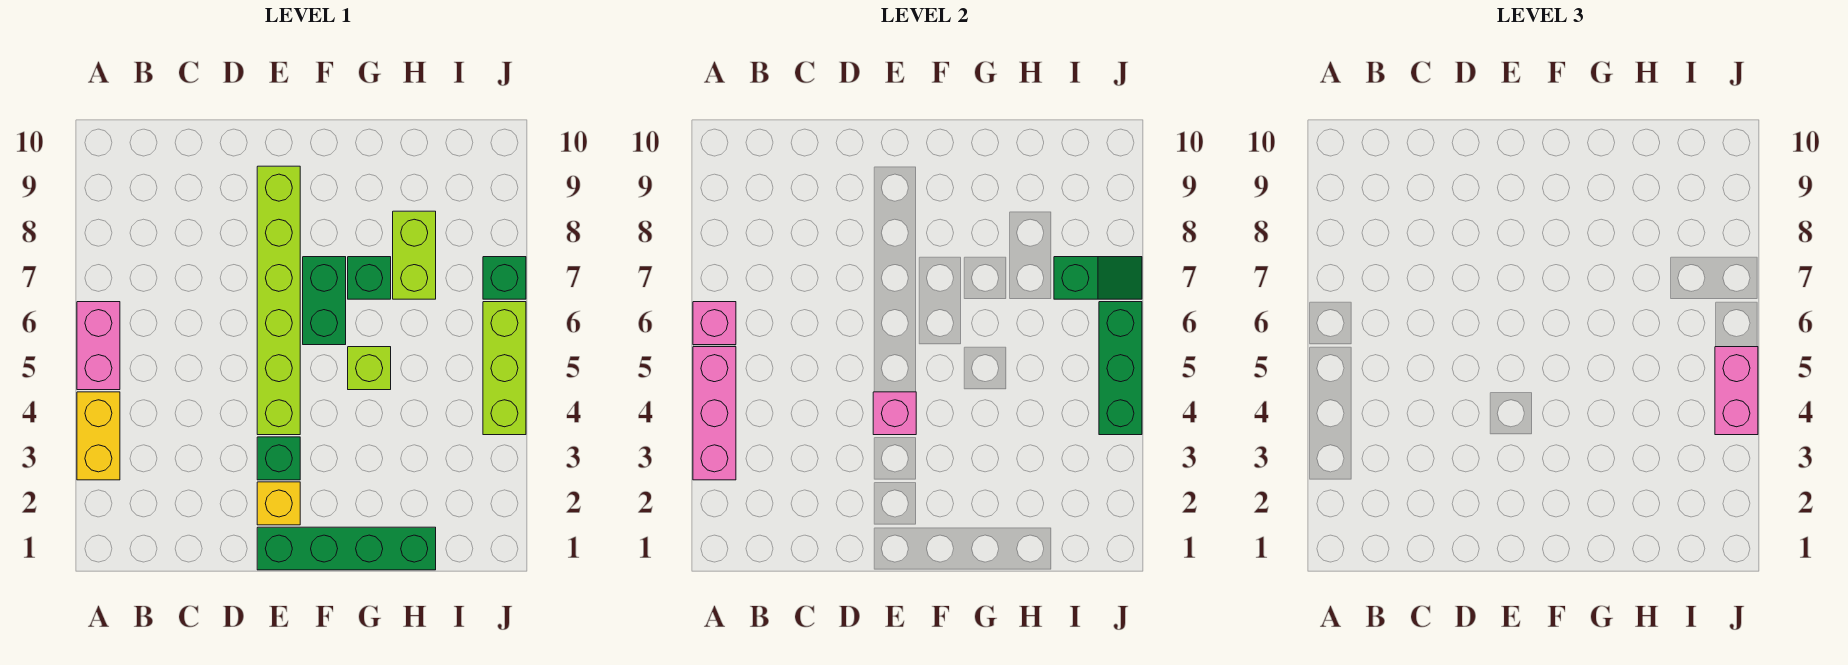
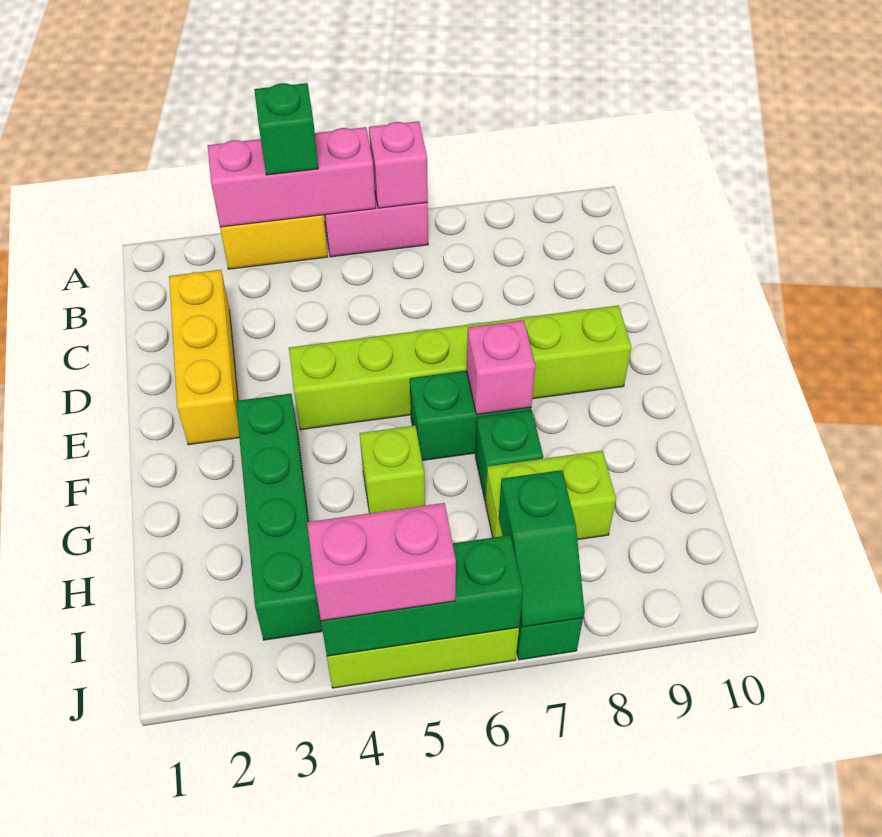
green brick E1:H1 level 1 -> green brick F3:I3 level 1
yellow brick E2 level 1 -> yellow brick C2:E2 level 1
green brick E3 level 1 -> green brick A4 level 3
pink brick E4 level 2 -> pink brick F7 level 2

